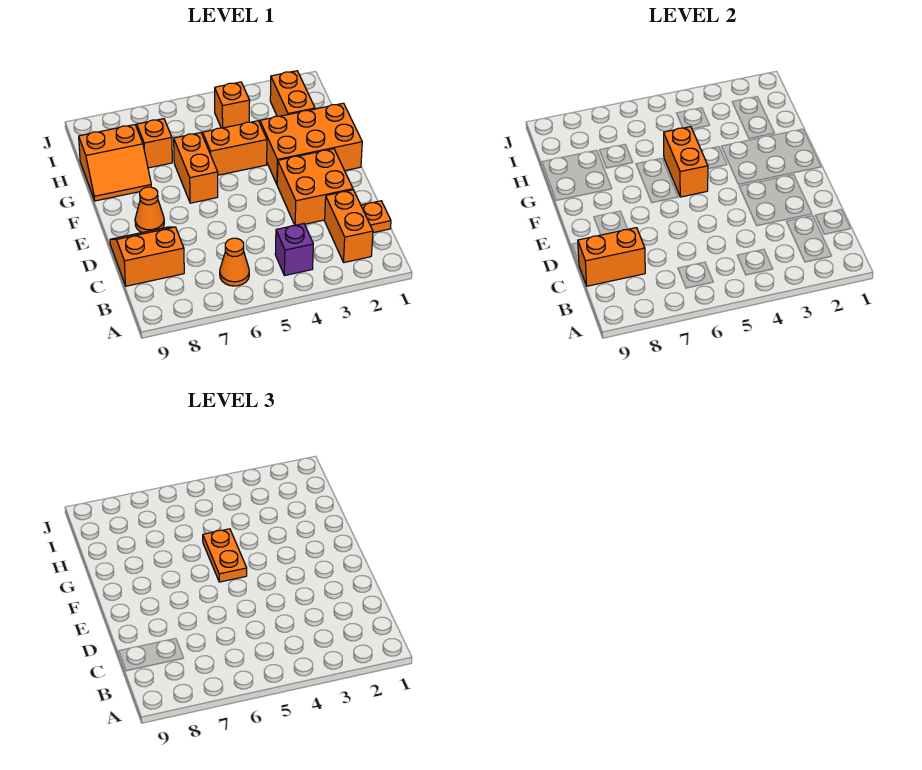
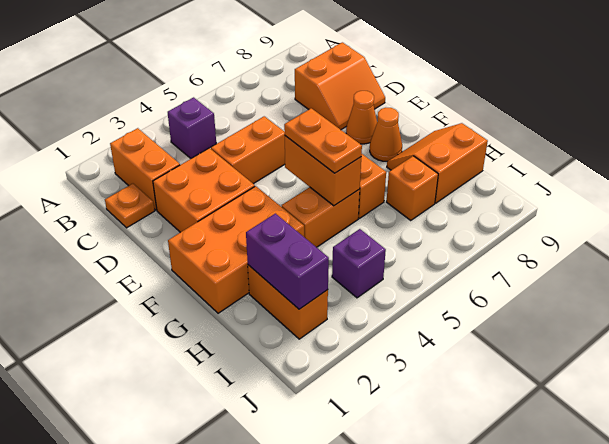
orange cone B6 level 1 -> orange cone F8 level 1
orange brick C8:C9 level 2 -> orange brick D4:D5 level 1
none -> purple brick H2:I2 level 2
orange brick I4 level 1 -> purple brick I4 level 1

